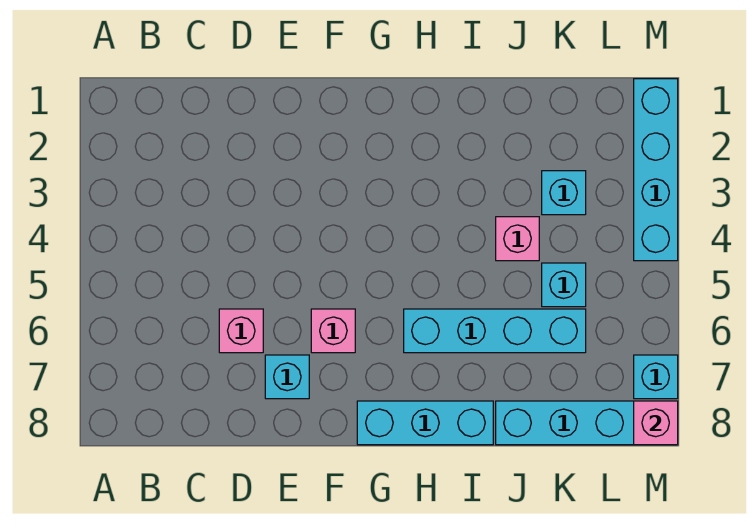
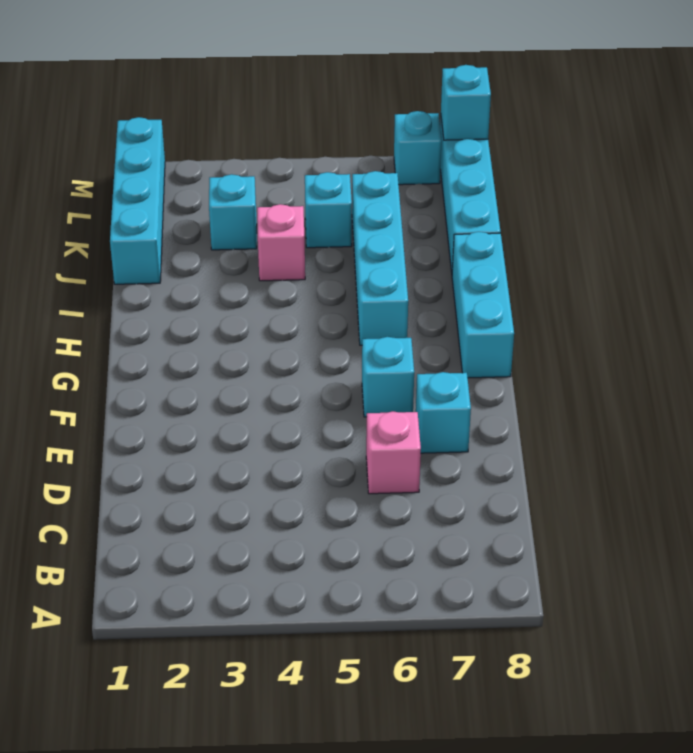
pink brick F6 level 1 -> cyan brick F6 level 1
cyan brick M1:M4 level 1 -> cyan brick J1:M1 level 1
pink brick M8 level 2 -> cyan brick M8 level 2

